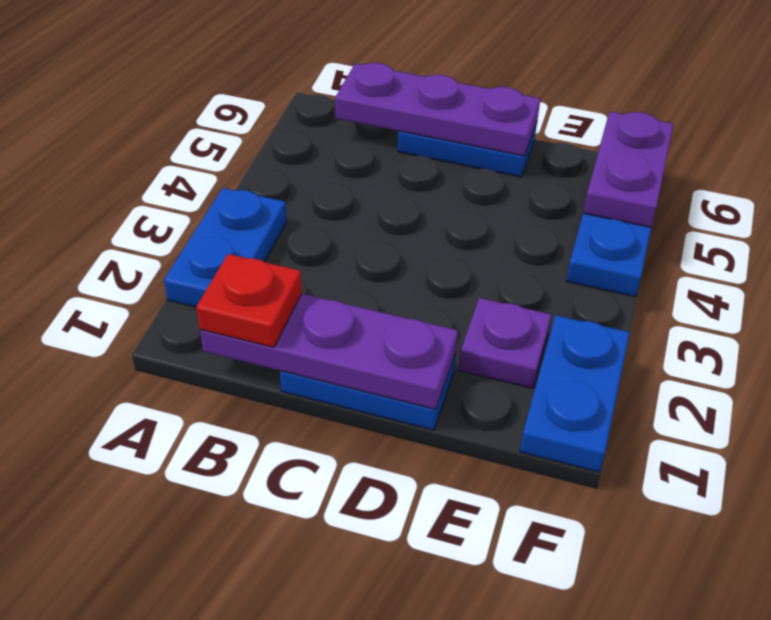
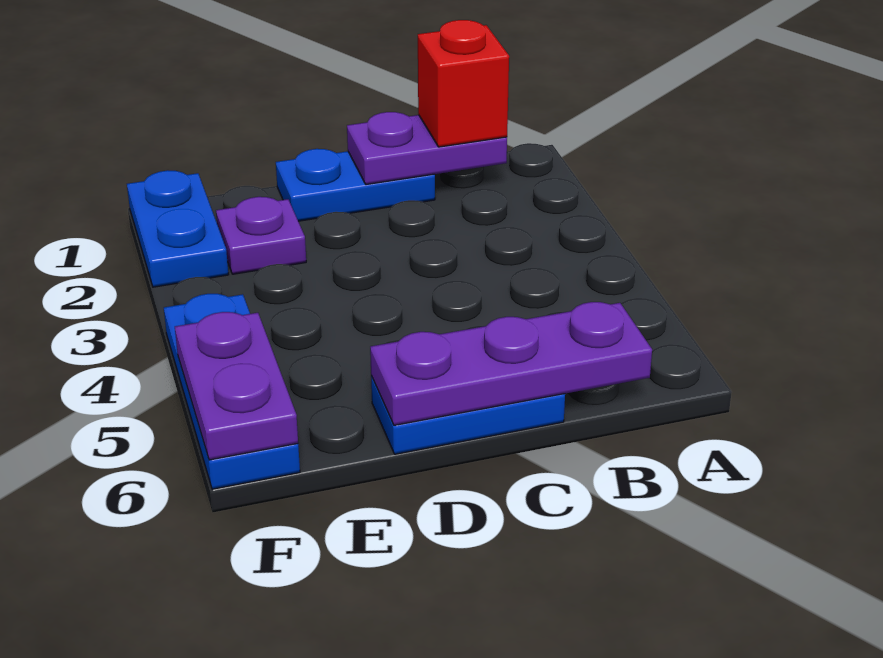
blue plate A2:A3 level 1 -> none
purple plate B1:D1 level 2 -> purple plate B1:C1 level 2
red plate B1 level 3 -> red brick B1 level 3

